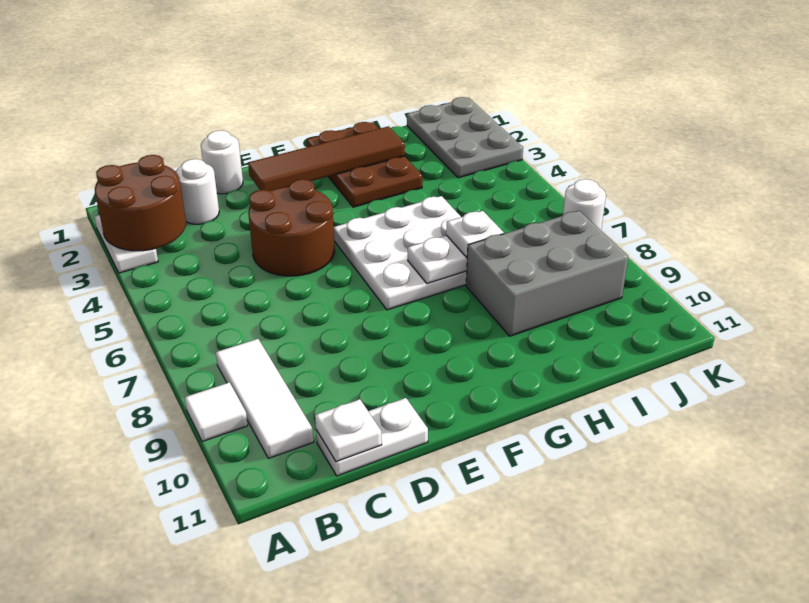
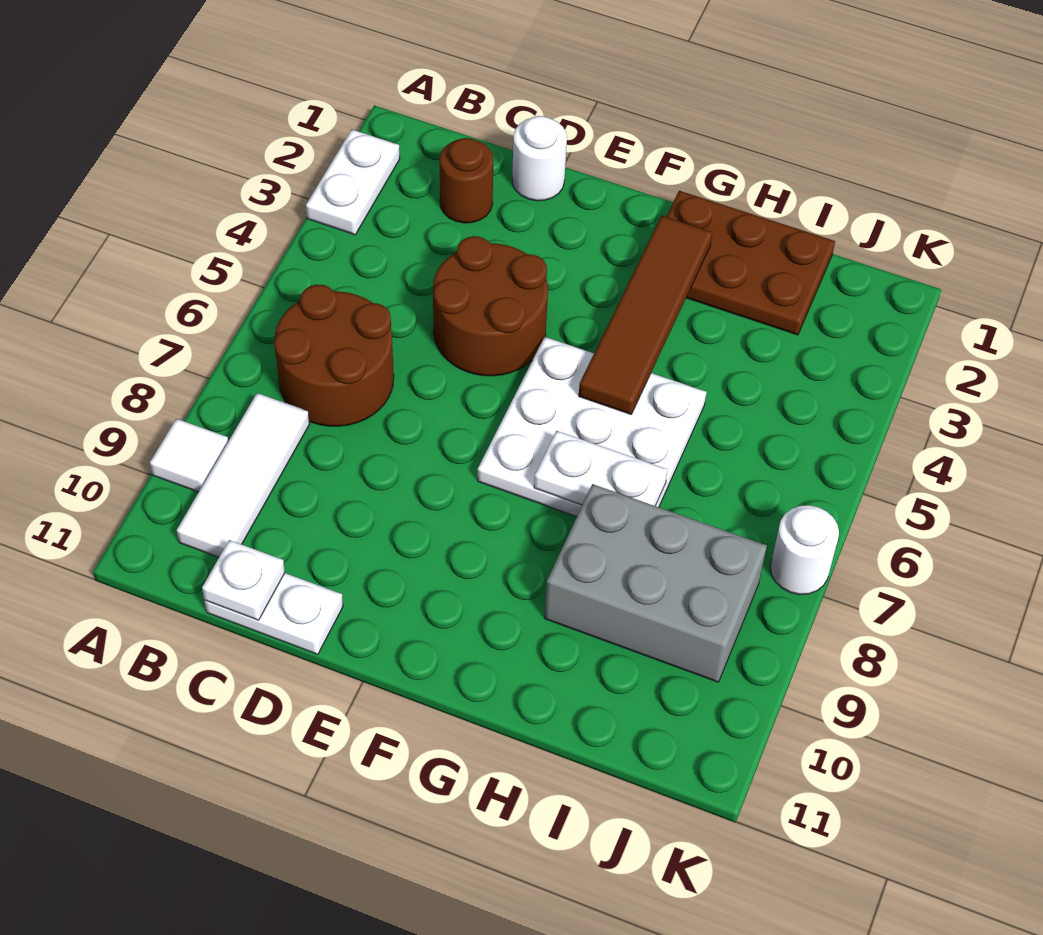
brown round brick A2:B3 level 2 -> brown round brick B6:C7 level 1
white round brick C2 level 1 -> brown round brick C2 level 1
brown tile E2:H2 level 2 -> brown tile G2:G5 level 2
brown plate G1:H3 level 1 -> brown plate G1:I2 level 1
white plate H7 level 3 -> none
grey plate J1:K3 level 1 -> none

